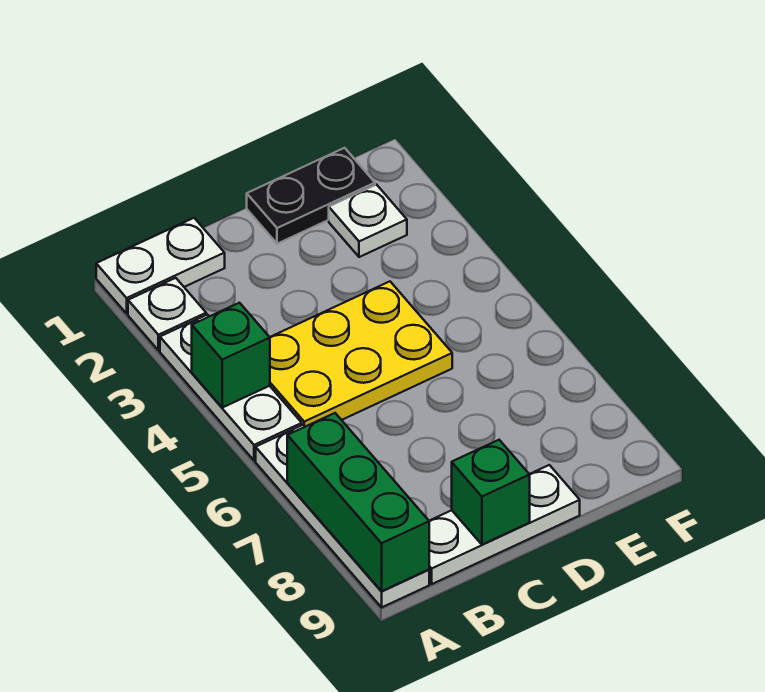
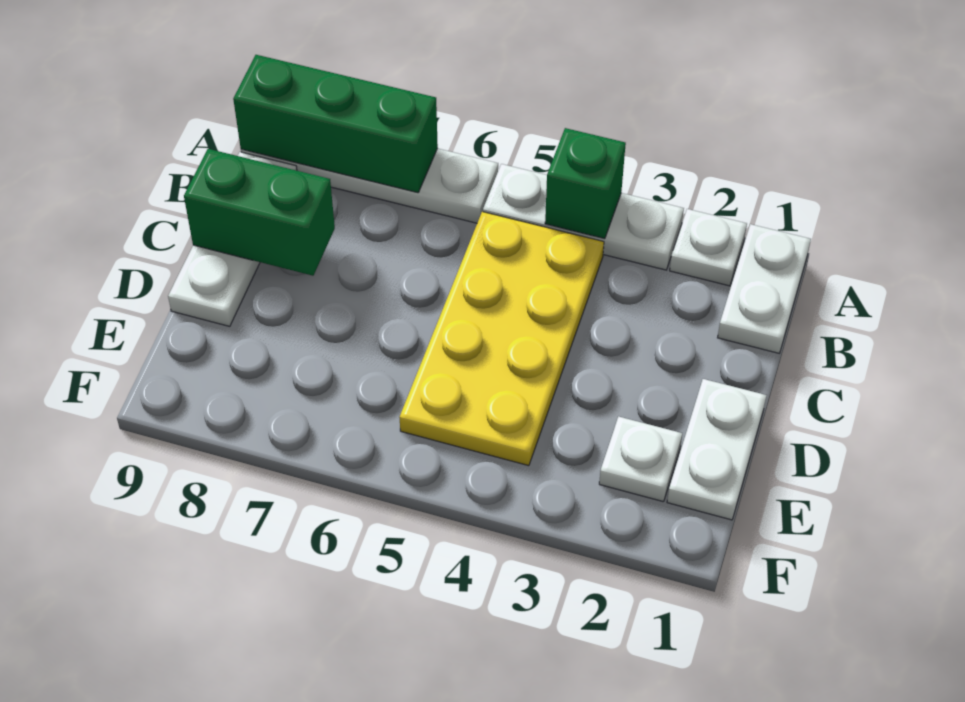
yellow plate B4:D5 level 1 -> yellow plate B4:E5 level 1
green brick C9 level 2 -> green brick C8:C9 level 2
black plate D1:E1 level 1 -> white plate D1:E1 level 1

